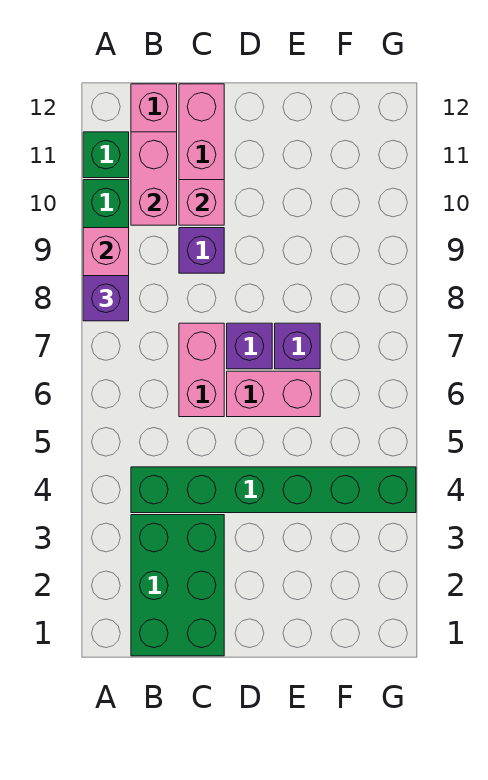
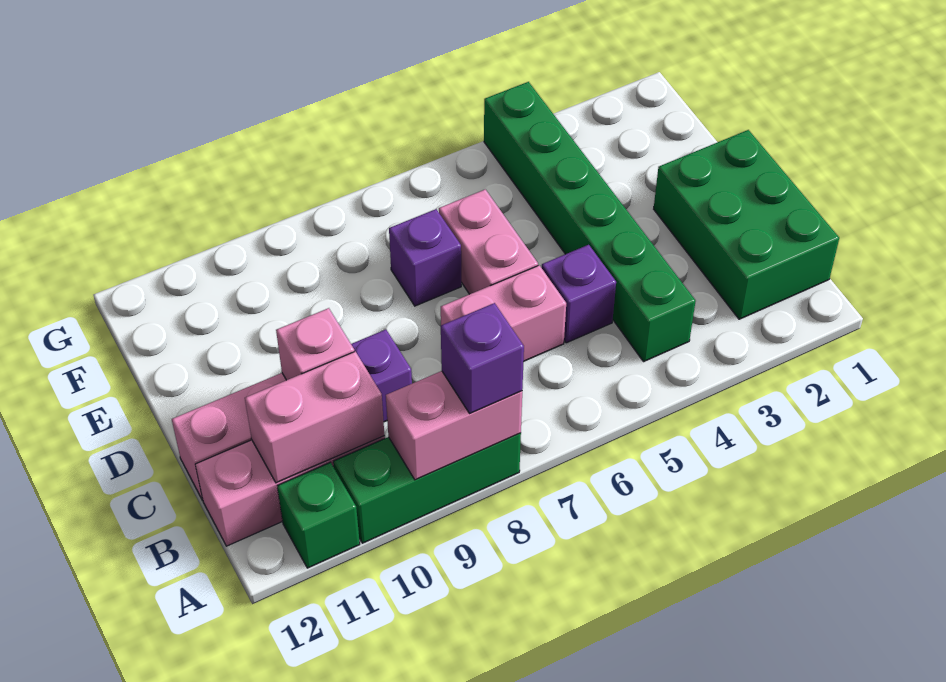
green brick B1:C3 level 1 -> green brick B1:D2 level 1
purple brick D7 level 1 -> purple brick C5 level 1

